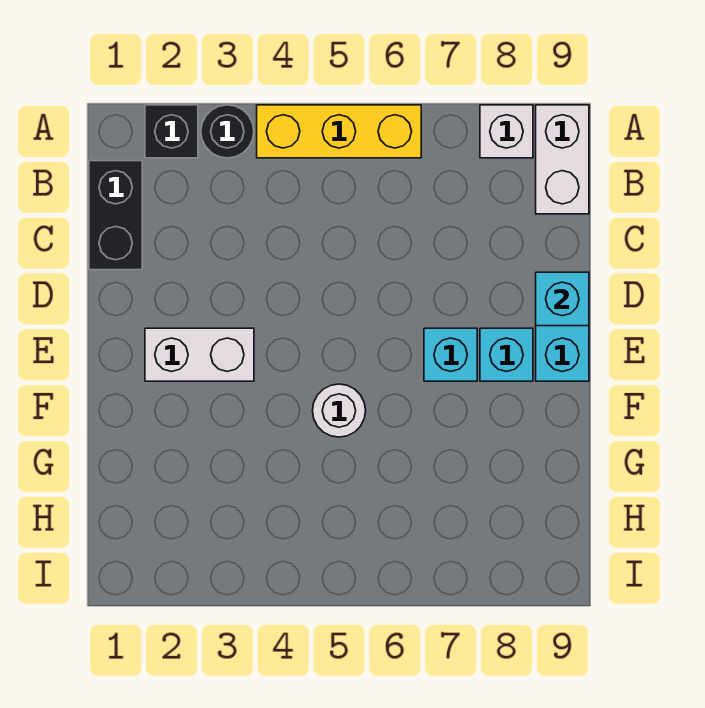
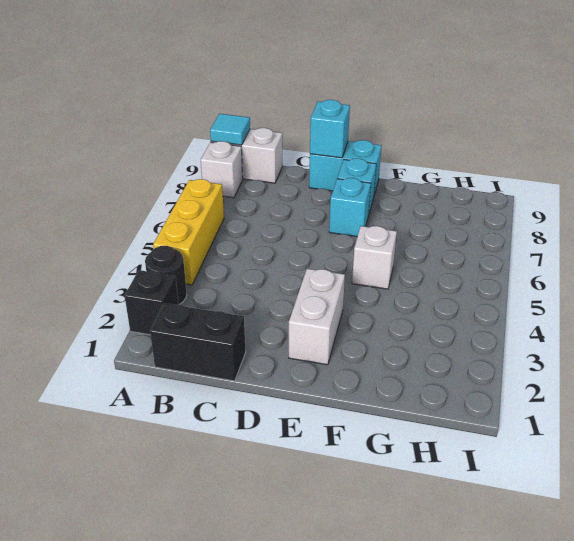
none -> cyan tile A9 level 2
white round brick F5 level 1 -> white brick F5 level 1

